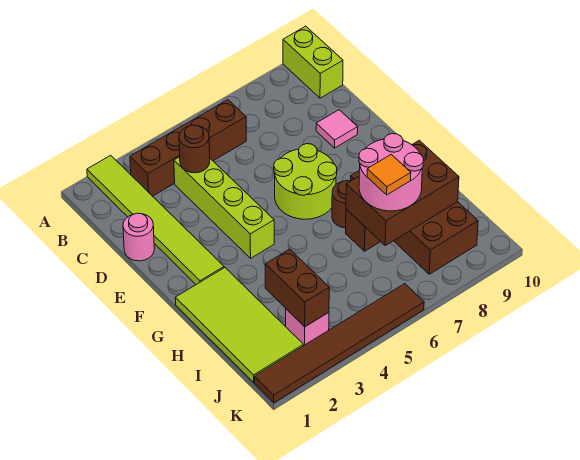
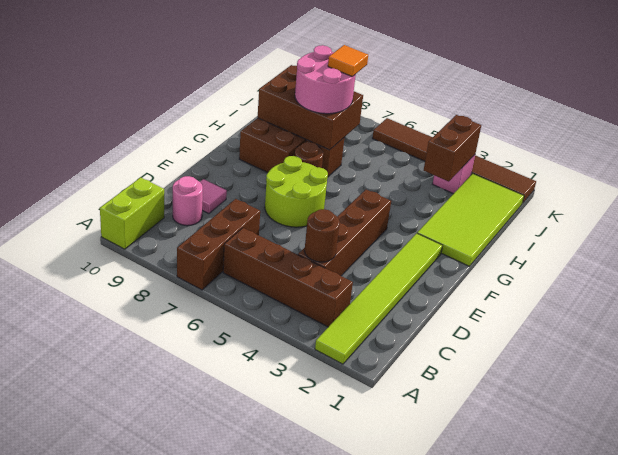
none -> brown brick A7:C7 level 1
lime brick C4:F4 level 1 -> brown brick C4:F4 level 1
pink round brick D1 level 1 -> pink round brick C9 level 1

